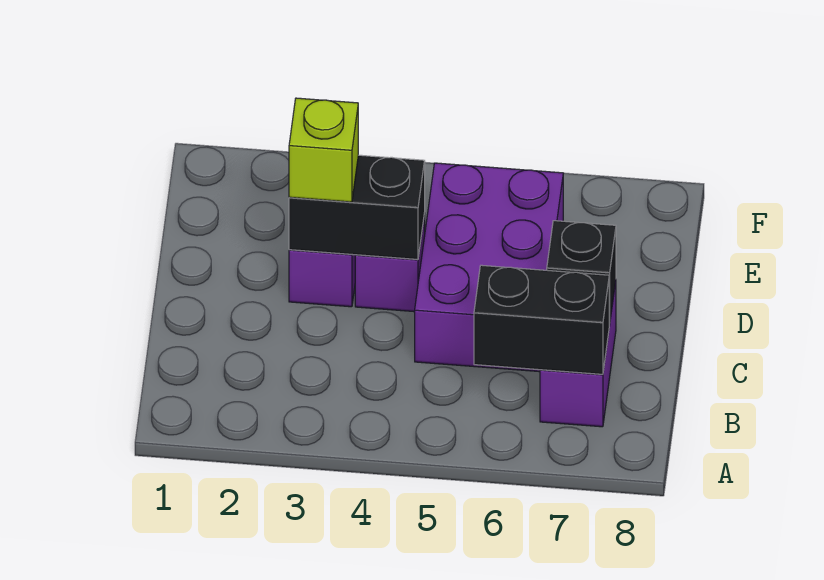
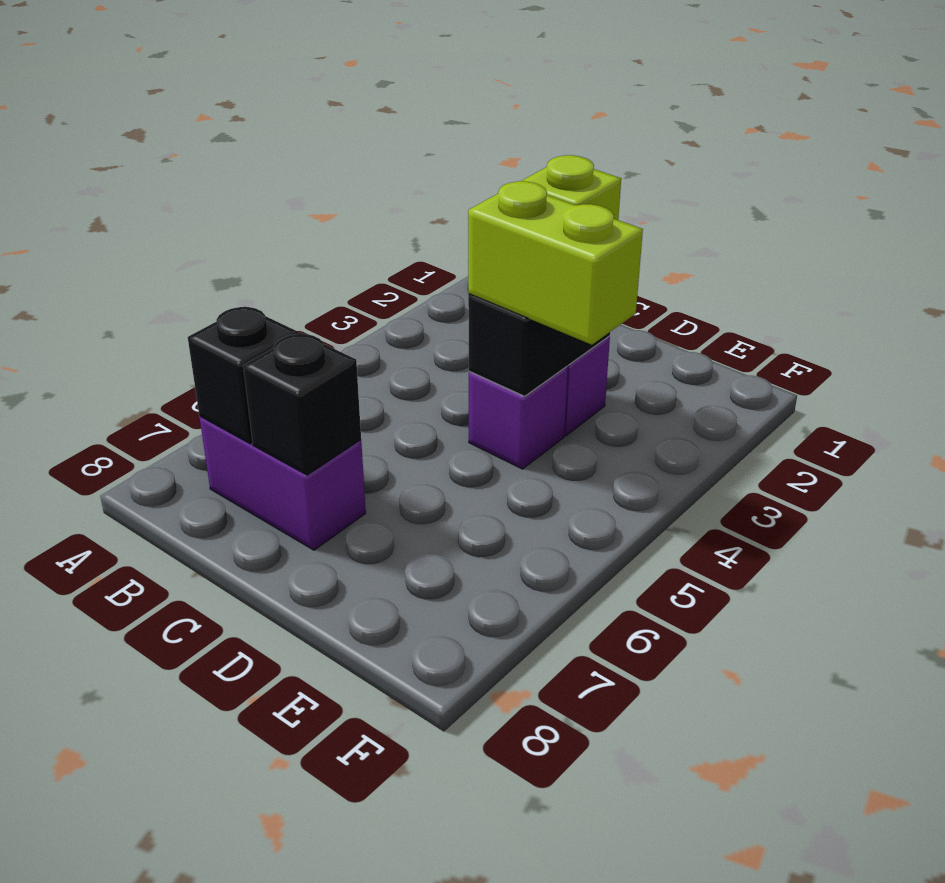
black brick B6:B7 level 2 -> black brick B7 level 2
purple brick C5:E6 level 1 -> none
none -> lime brick D4:E4 level 3

